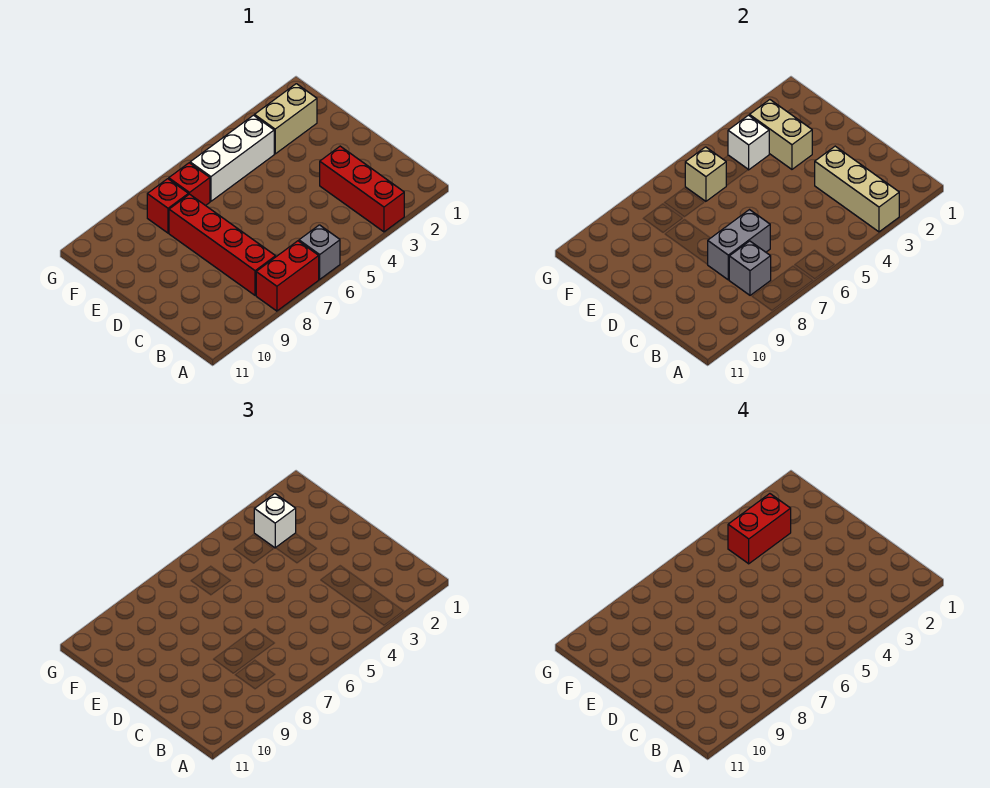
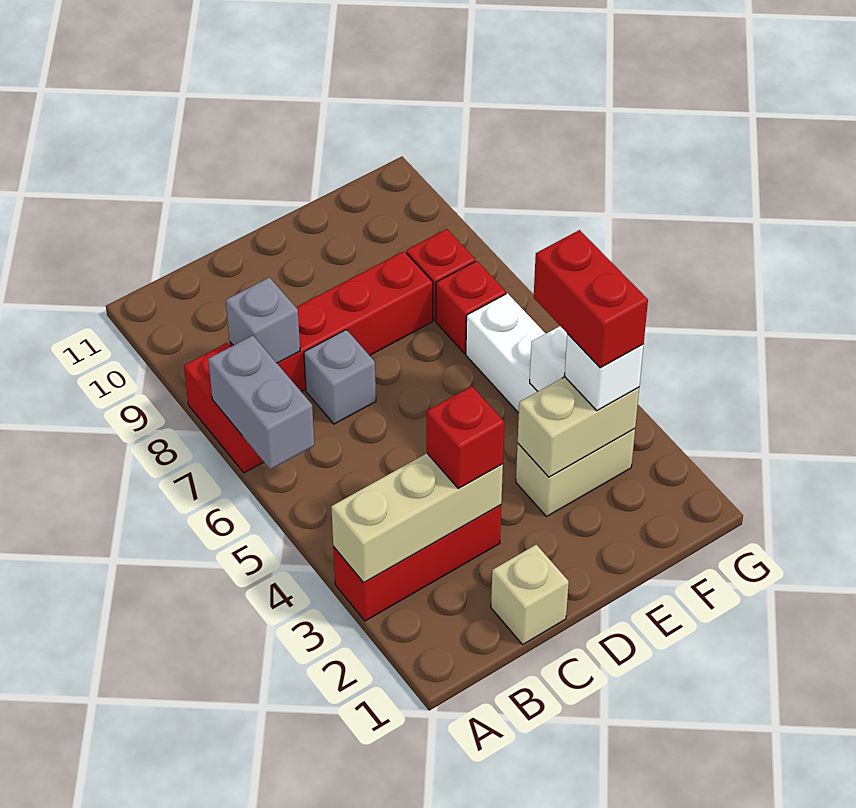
grey brick A6 level 1 -> grey brick C7 level 1
none -> red brick C3 level 3
grey brick C7:C8 level 2 -> grey brick A6:A7 level 2
tan brick F2:F3 level 1 -> tan brick E3:F3 level 1
tan brick F6 level 2 -> tan brick C1 level 1

